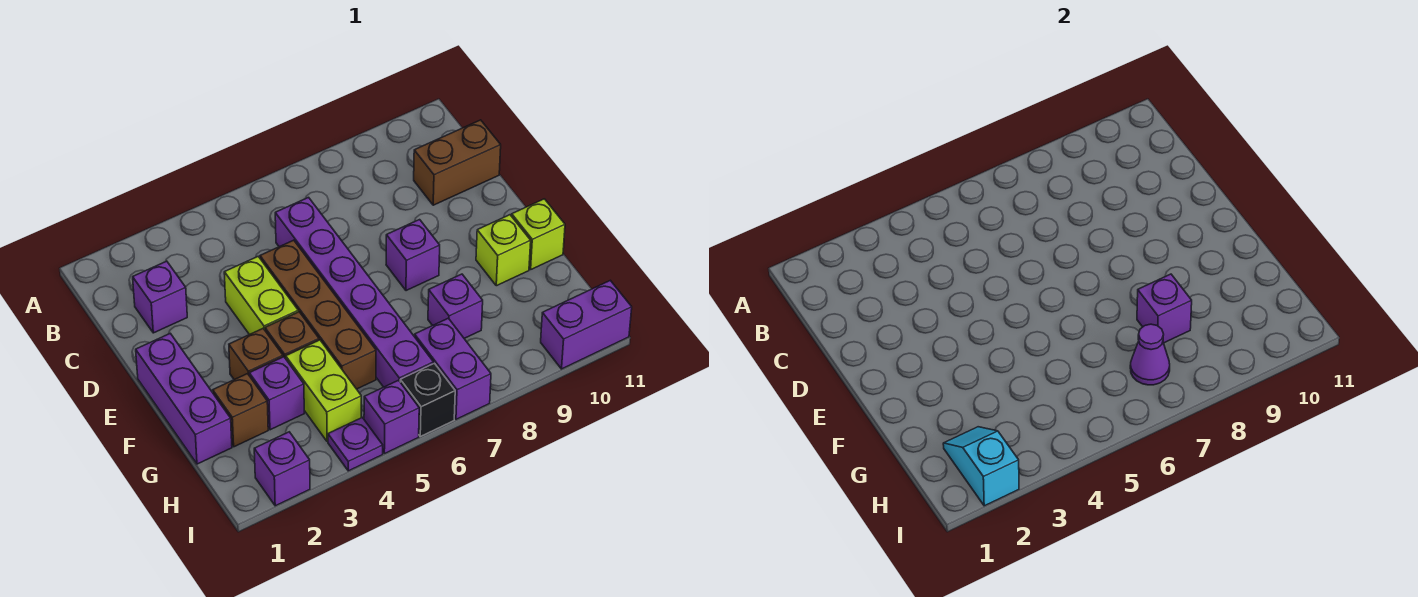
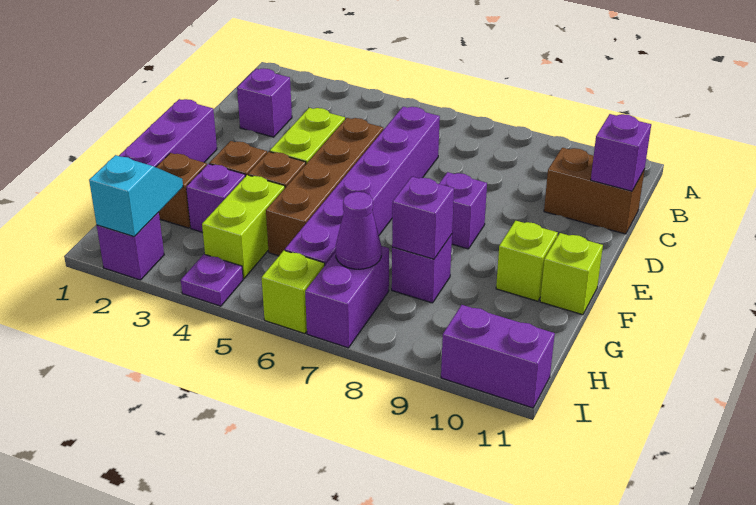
purple brick I5 level 1 -> purple brick C11 level 2
black brick I6 level 1 -> lime brick I6 level 1

